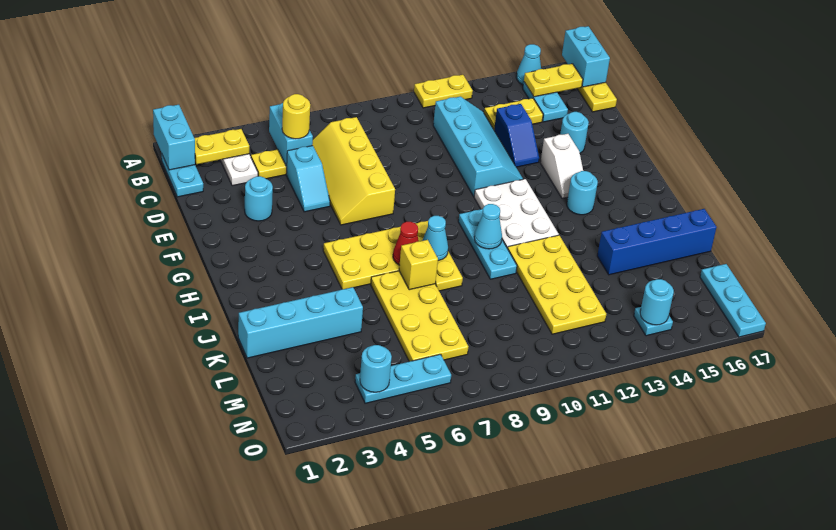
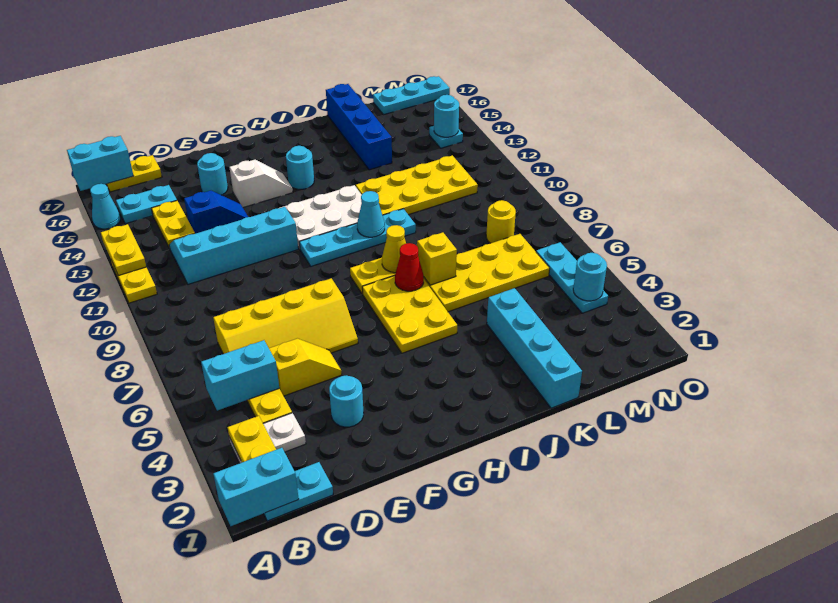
yellow plate B15:B16 level 2 -> yellow plate A12:A13 level 2
yellow round brick C5 level 3 -> yellow round brick M8 level 1
cyan slope D5:E5 level 1 top D -> yellow slope D5:E5 level 1 top D
cyan plate H10:J10 level 1 -> cyan plate G10:J10 level 1
cyan cone I8 level 2 -> yellow cone I8 level 2

